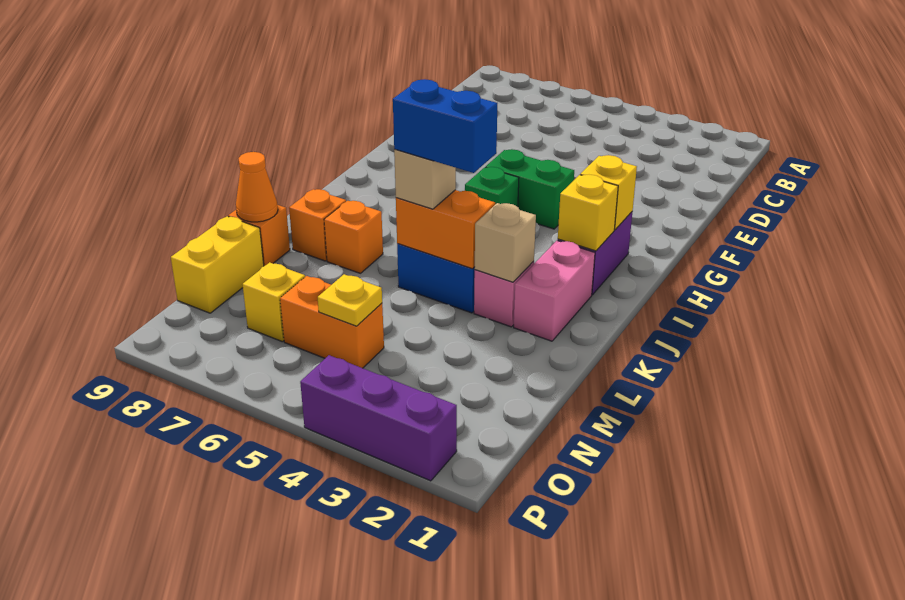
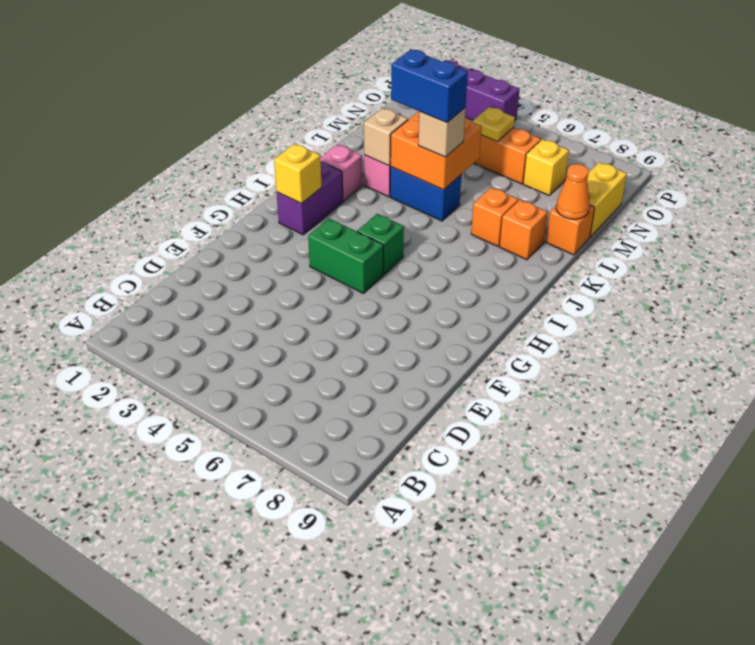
yellow brick I2 level 2 -> none
pink brick J2:K2 level 1 -> pink brick J2 level 1
orange brick K4:K5 level 2 -> orange brick K4:L5 level 2

